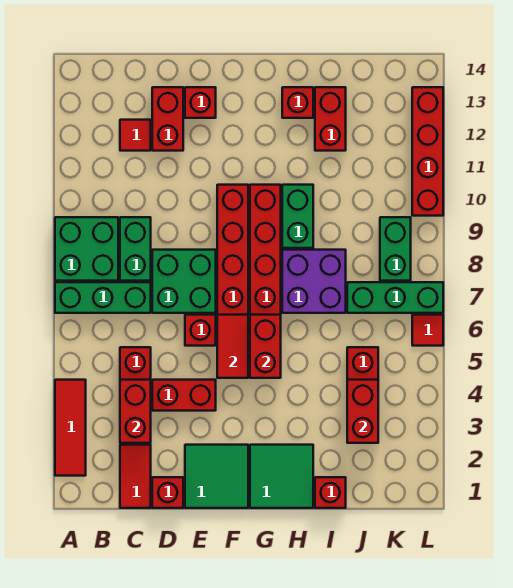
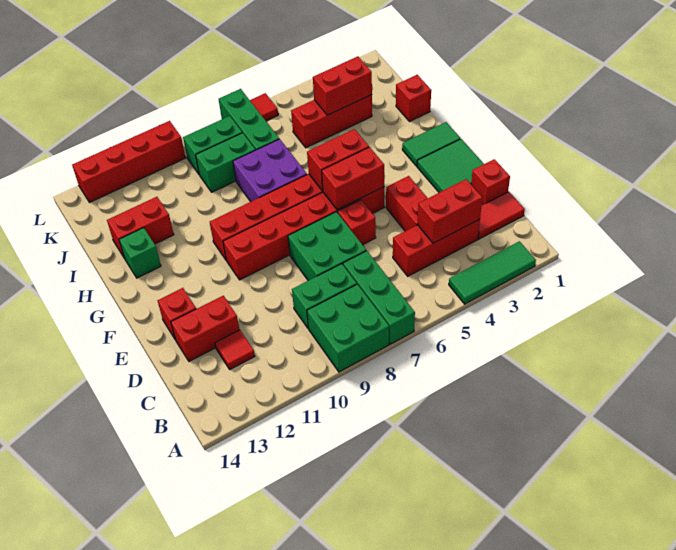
red tile A2:A4 level 1 -> green tile A2:A4 level 1
red tile F5:F6 level 2 -> red brick F5:F6 level 2
green tile G1:H2 level 1 -> green tile G1:G2 level 1
green brick H9:H10 level 1 -> green brick J8:J9 level 1
red brick H13 level 1 -> green brick H13 level 1

